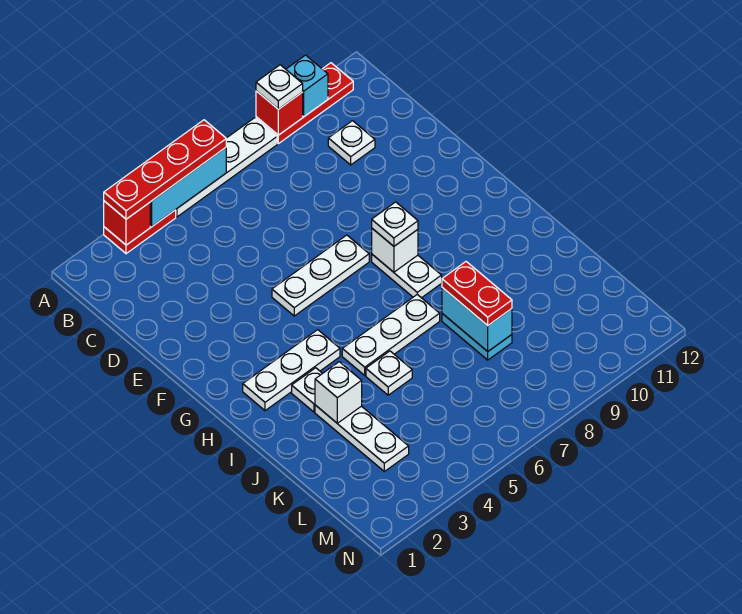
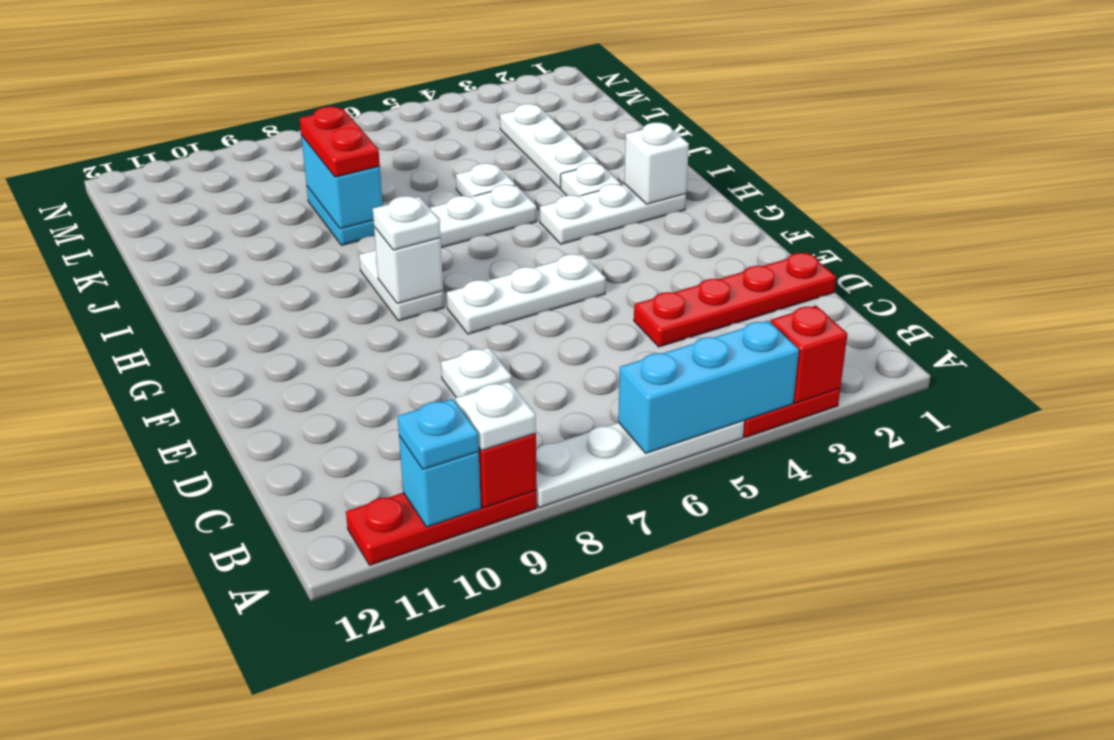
red plate A3:A6 level 3 -> red plate D1:D4 level 1
none -> cyan plate A10 level 3
white plate C10 level 1 -> white plate D8 level 1
white brick J3 level 2 -> white brick H2 level 2

